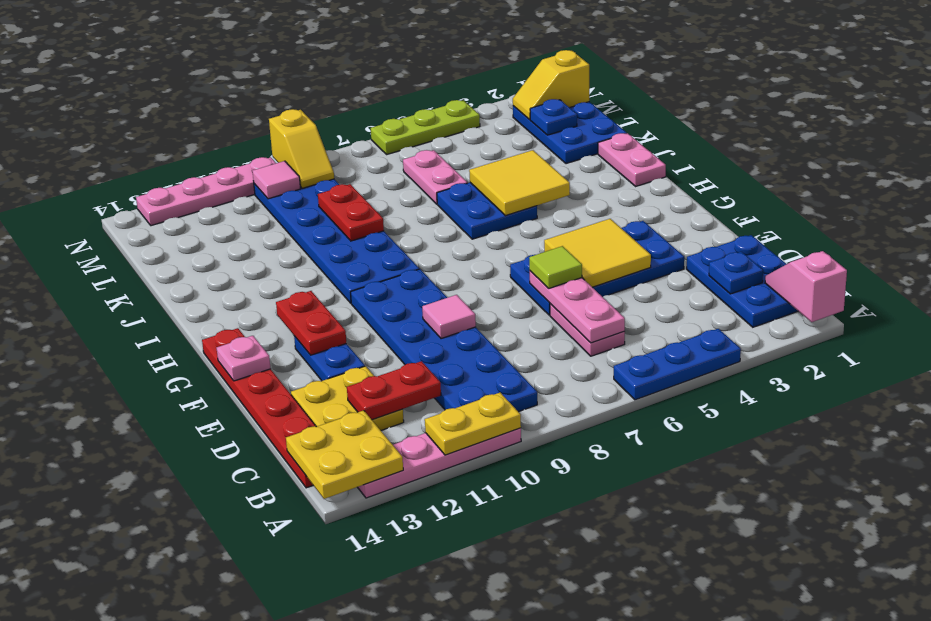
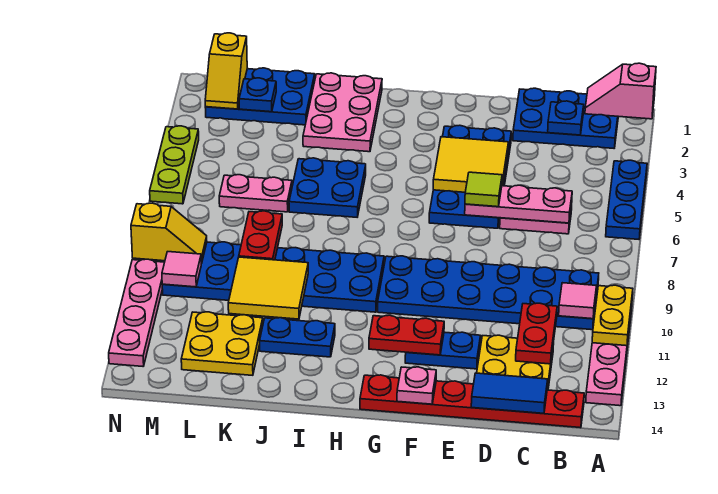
yellow plate A13:B14 level 2 -> yellow plate K12:L13 level 1
none -> blue tile C14:D14 level 2
pink tile E9 level 2 -> pink tile B10 level 2
pink plate I1:J1 level 1 -> pink plate I1:J3 level 1
yellow tile I4:J5 level 2 -> yellow tile J10:K11 level 2
none -> blue plate I12:J12 level 1
red plate J9:K9 level 2 -> red plate K8:K9 level 2

